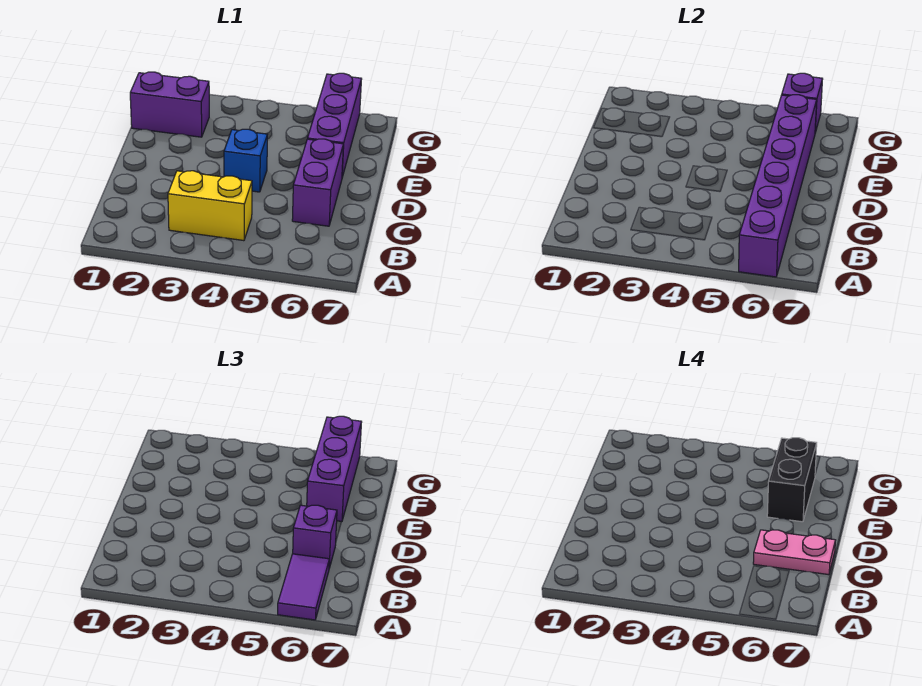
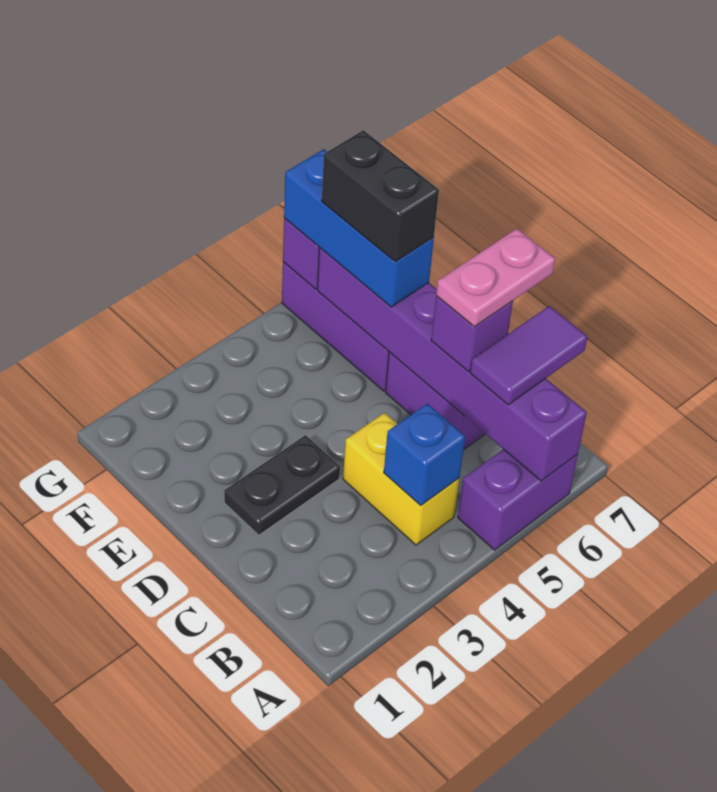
purple tile A6:B6 level 3 -> purple tile B6:B7 level 3
yellow brick B3:B4 level 1 -> yellow brick B4:C4 level 1
none -> black plate D2:D3 level 1
blue brick D4 level 1 -> blue brick B4 level 2
purple brick E6:G6 level 3 -> blue brick E6:G6 level 3
purple brick F1:F2 level 1 -> purple brick A5:A6 level 1

